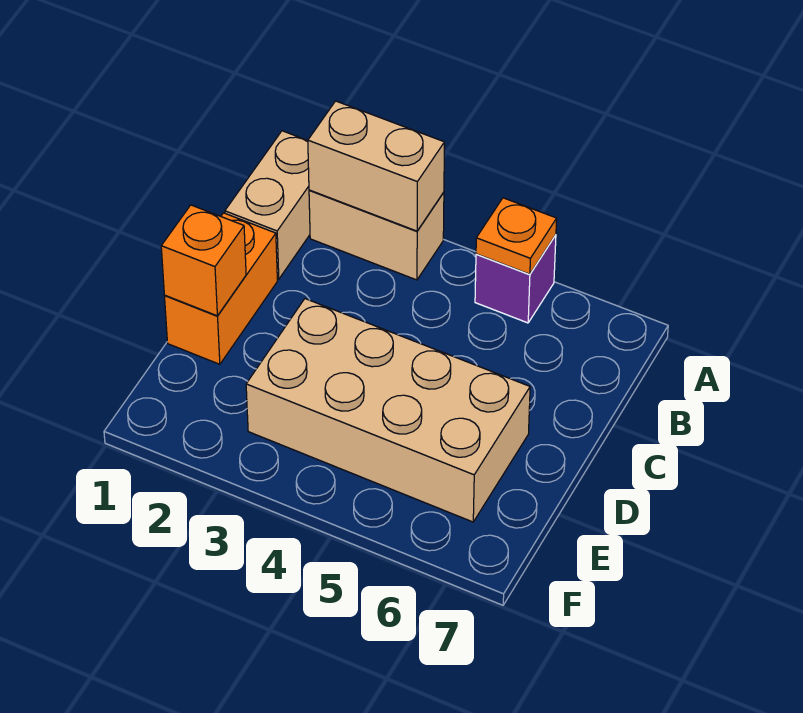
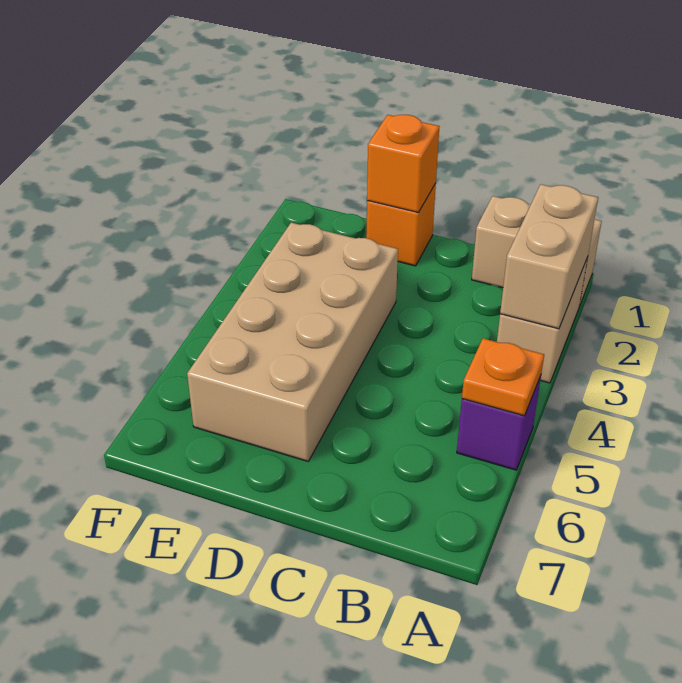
orange brick C1:D1 level 1 -> orange brick D1 level 1

